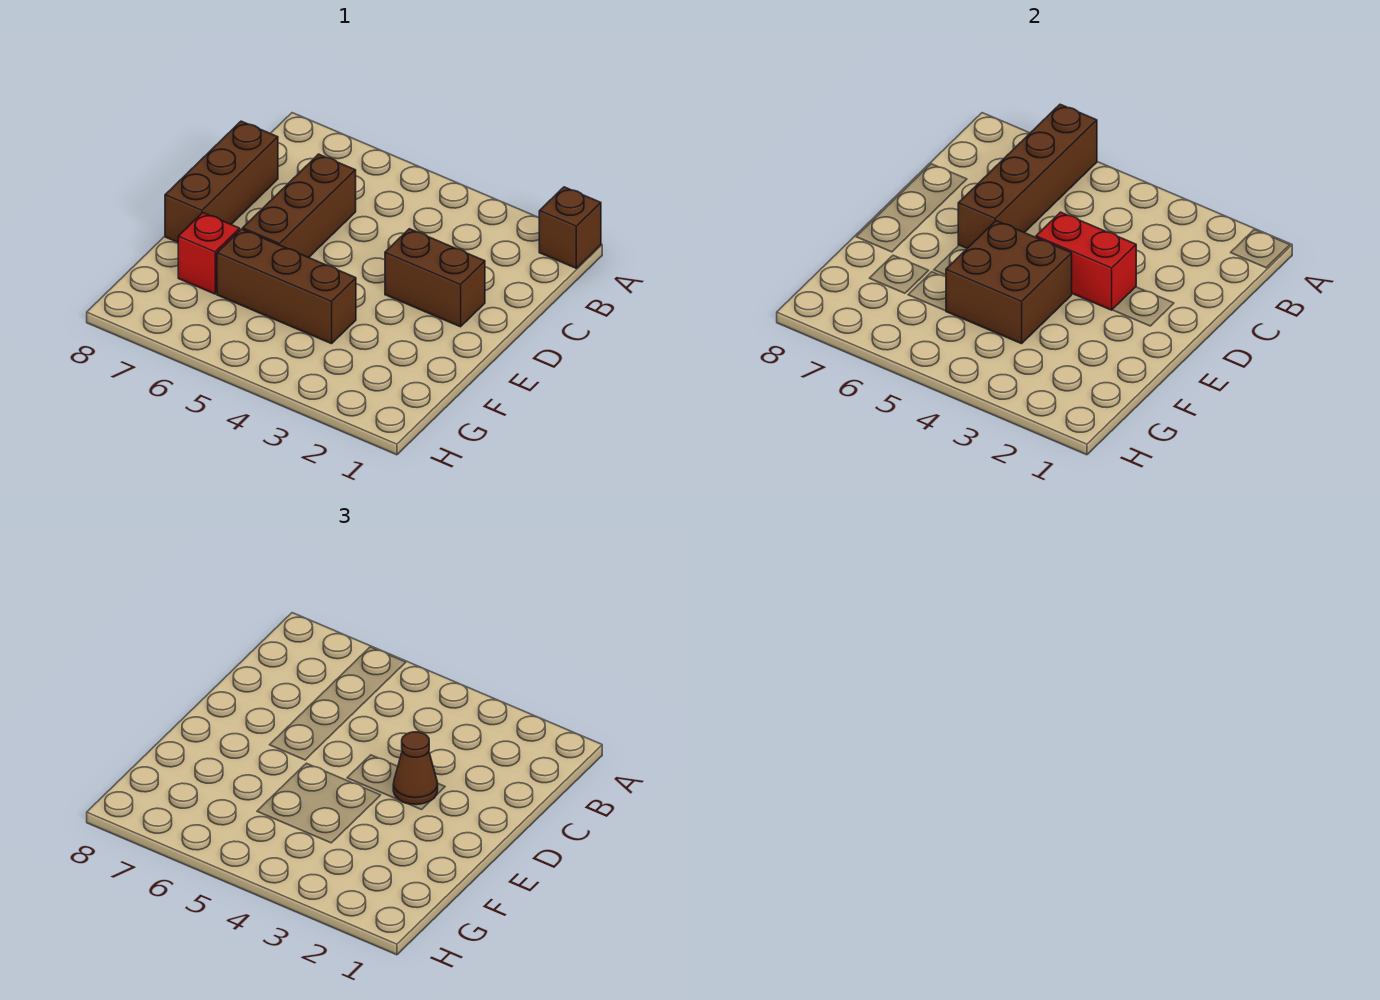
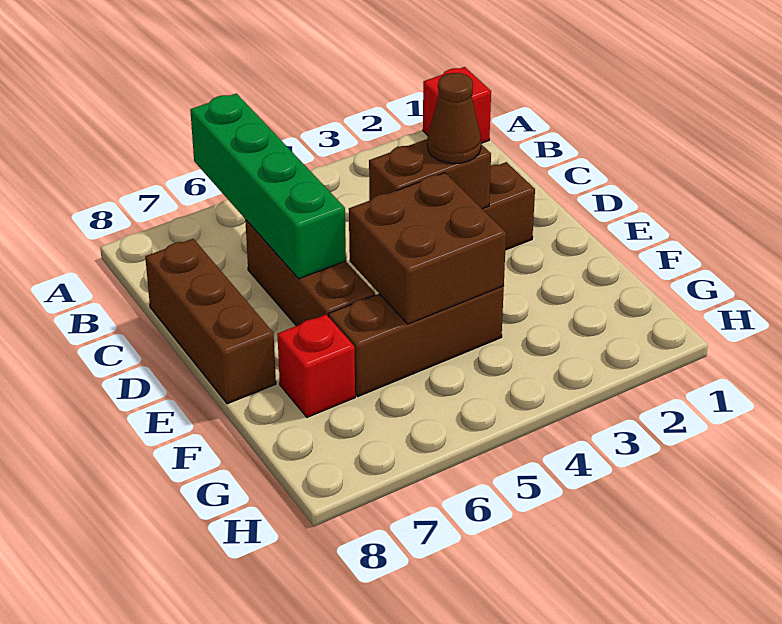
brown brick A1 level 1 -> red brick A1 level 1
brown brick A6:D6 level 2 -> green brick A6:D6 level 2
red brick D3:D4 level 2 -> brown brick D3:D4 level 2

